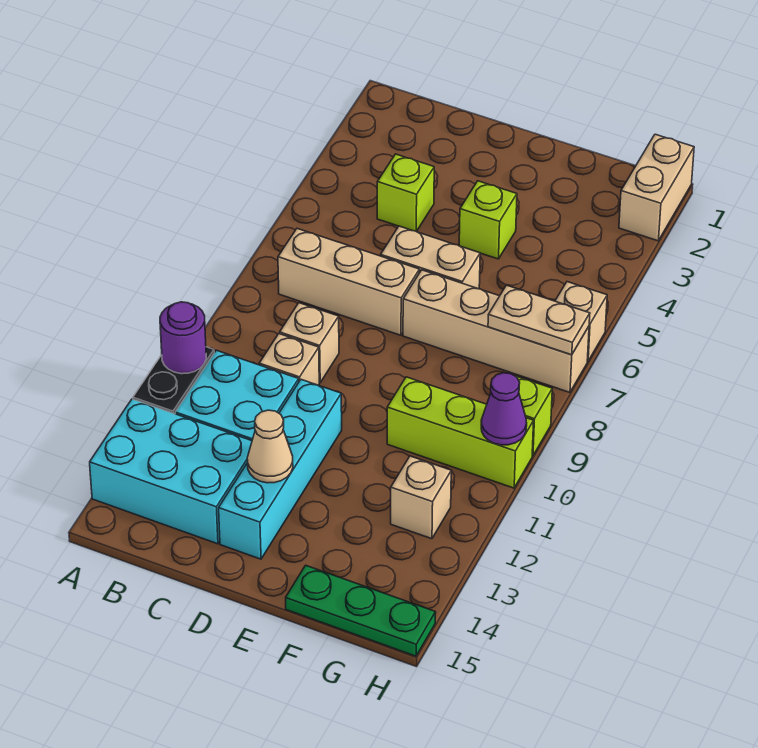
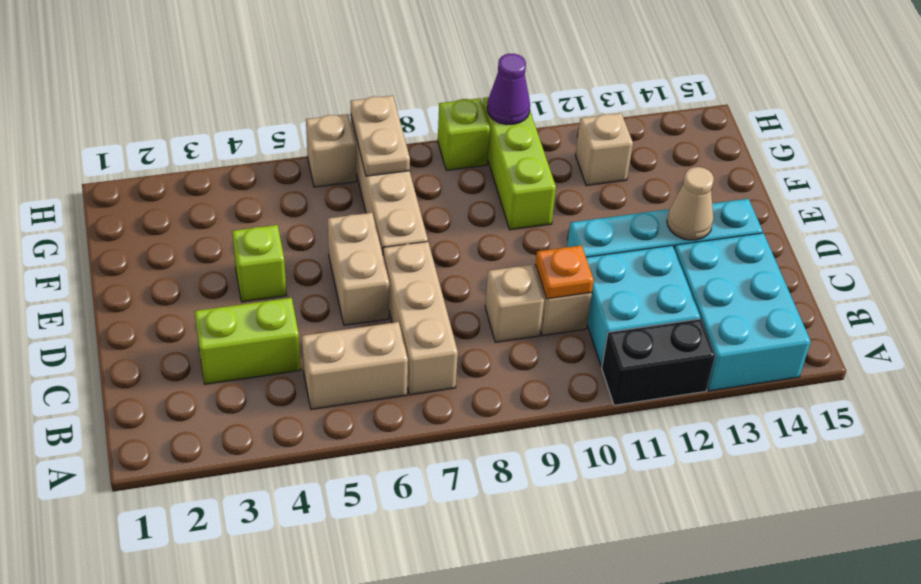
purple round brick A11 level 2 -> none
lime brick C4 level 1 -> lime brick C3:C4 level 1
none -> orange plate C10 level 2
green plate F15:H15 level 1 -> none
tan brick H1:H2 level 1 -> tan brick B5:B6 level 1

